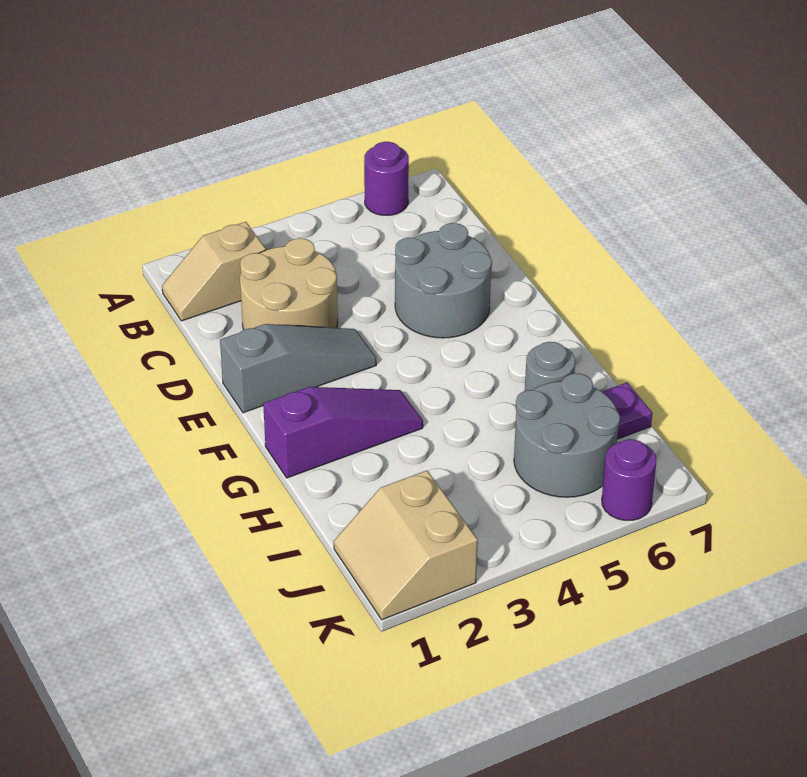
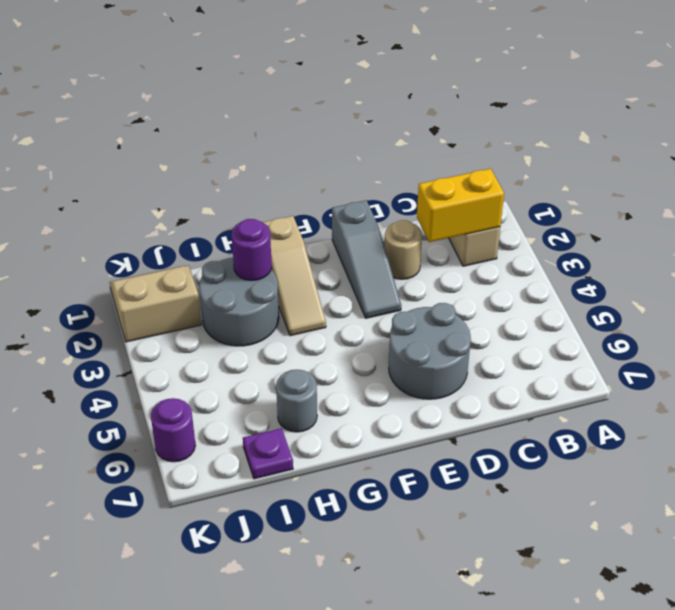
purple round brick A6 level 1 -> purple round brick H2 level 2
none -> yellow brick B2:C2 level 2
tan round brick C2:D3 level 1 -> tan round brick D2 level 1
purple slope G1:G3 level 1 top 1 -> tan slope G1:G3 level 1 top 1
grey round brick I5:J6 level 1 -> grey round brick H2:I3 level 1

